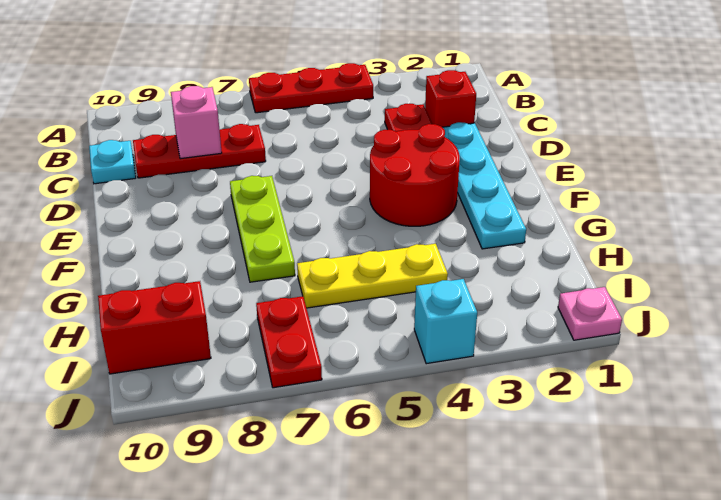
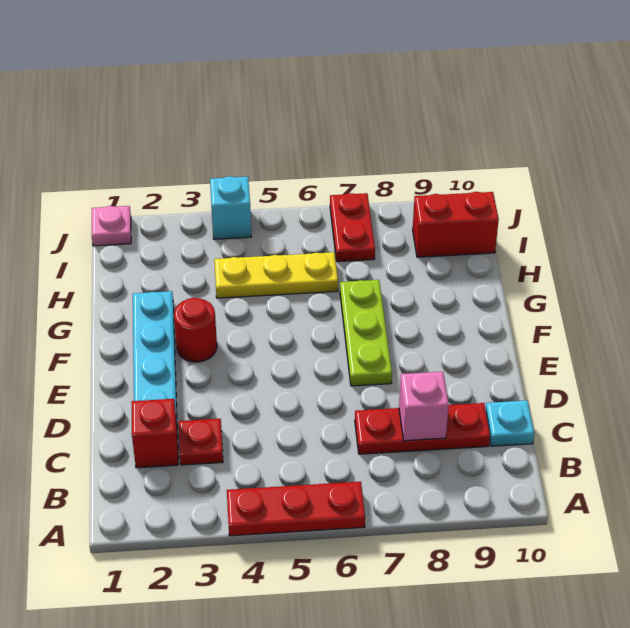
red round brick E3:F4 level 1 -> red round brick F3 level 1

